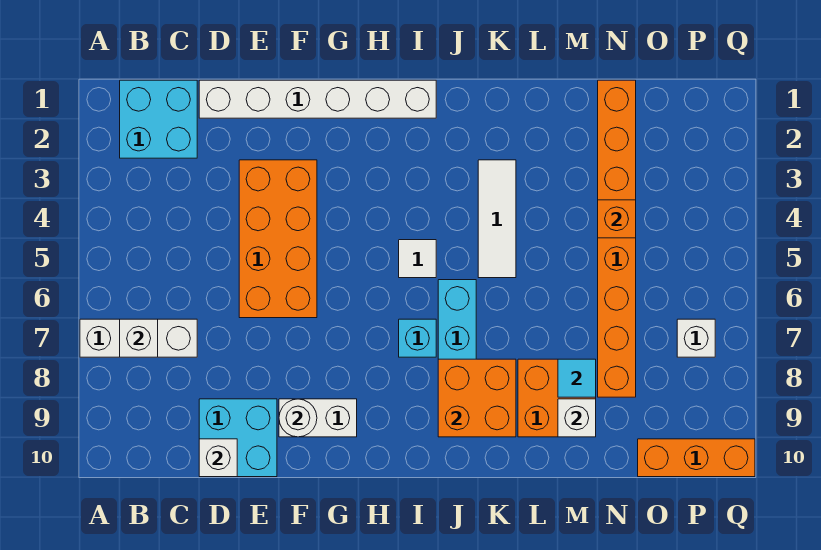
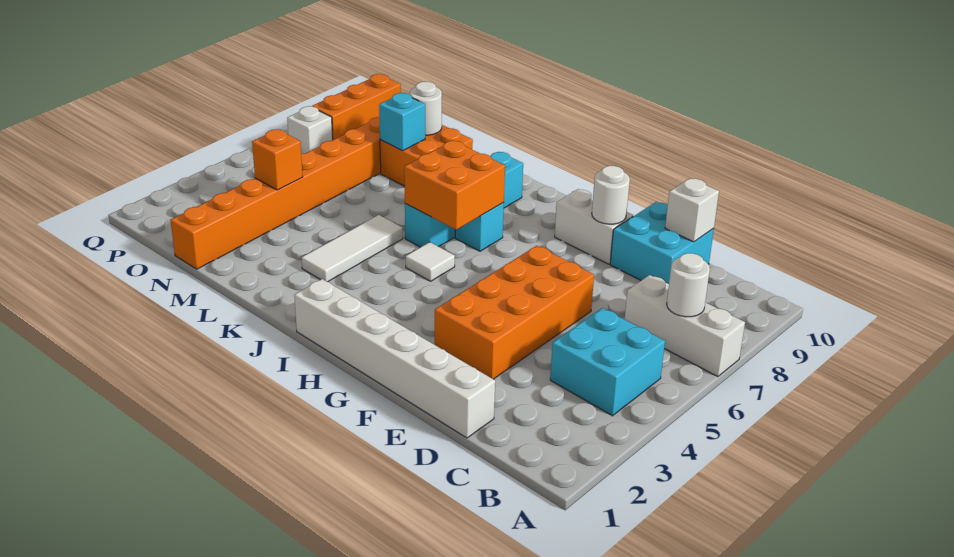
cyan brick B1:C2 level 1 -> cyan brick B4:C5 level 1
white brick B7 level 2 -> white round brick B7 level 2
orange brick J8:K9 level 2 -> orange brick I6:J7 level 2
cyan tile M8 level 2 -> cyan brick M8 level 2
white brick M9 level 2 -> white round brick M9 level 2
orange brick O10:Q10 level 1 -> orange brick P8:P10 level 1

